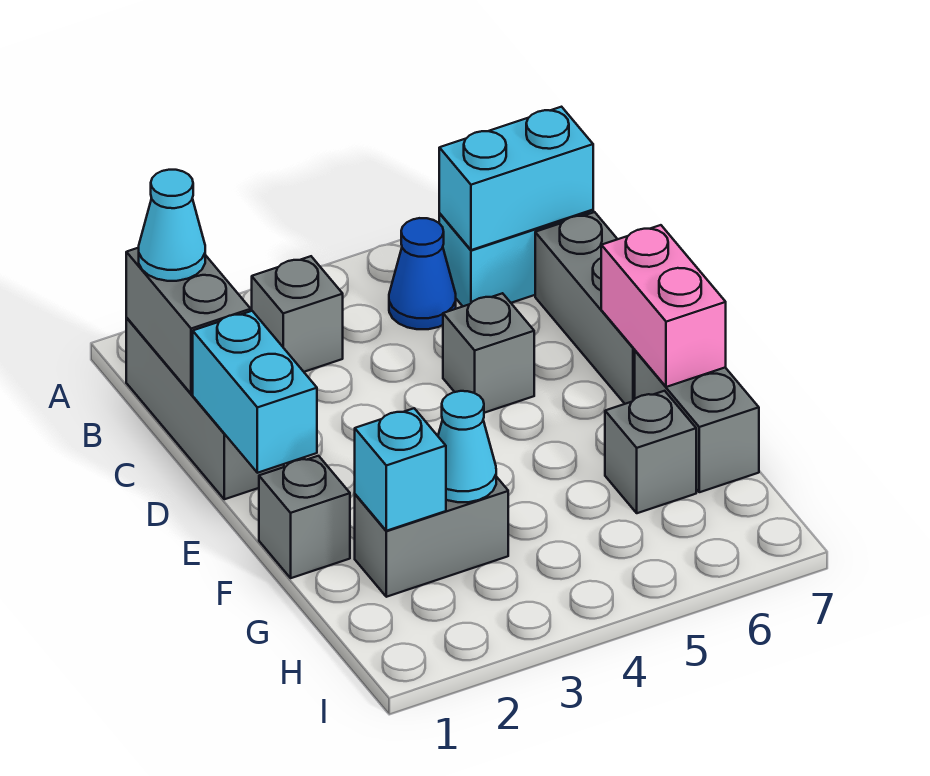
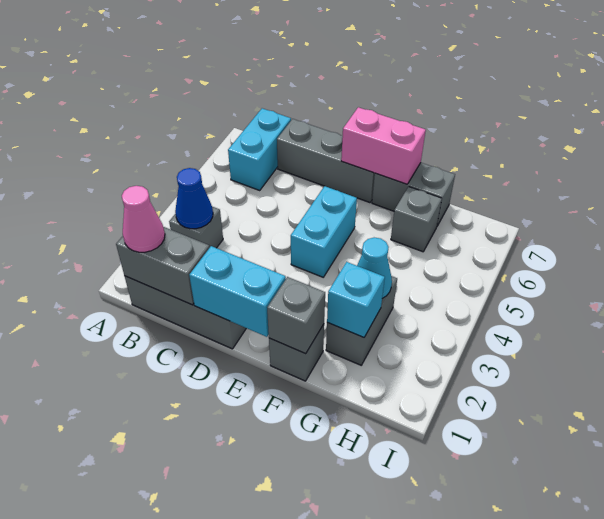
cyan cone B1 level 3 -> pink cone B1 level 3
blue cone B5 level 1 -> blue cone B3 level 2
cyan brick B6:B7 level 2 -> cyan brick E4:E5 level 1
grey brick D5 level 1 -> grey brick F1 level 2

